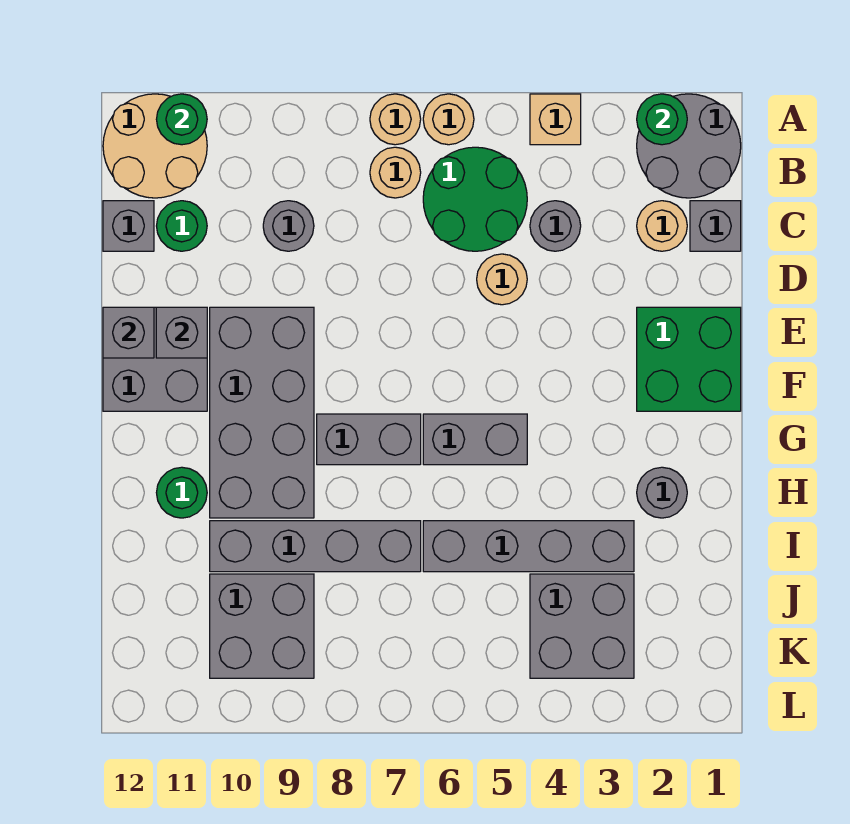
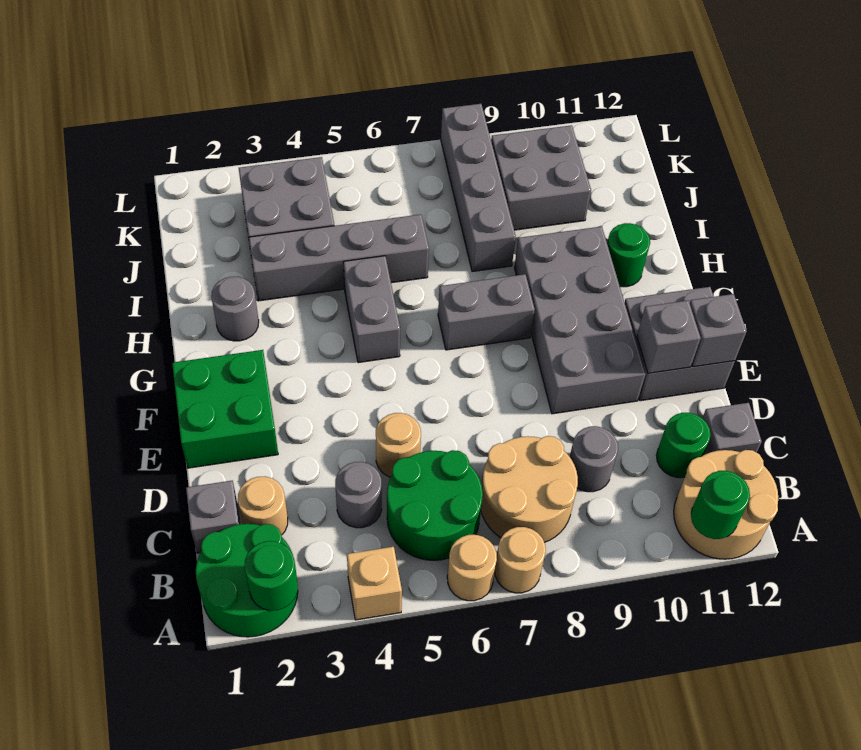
grey round brick A1:B2 level 1 -> green round brick A1:B2 level 1
tan round brick B7 level 1 -> tan round brick B7:C8 level 1
grey brick G5:G6 level 1 -> grey brick G5:H5 level 1
grey brick I7:I10 level 1 -> grey brick I8:L8 level 1

